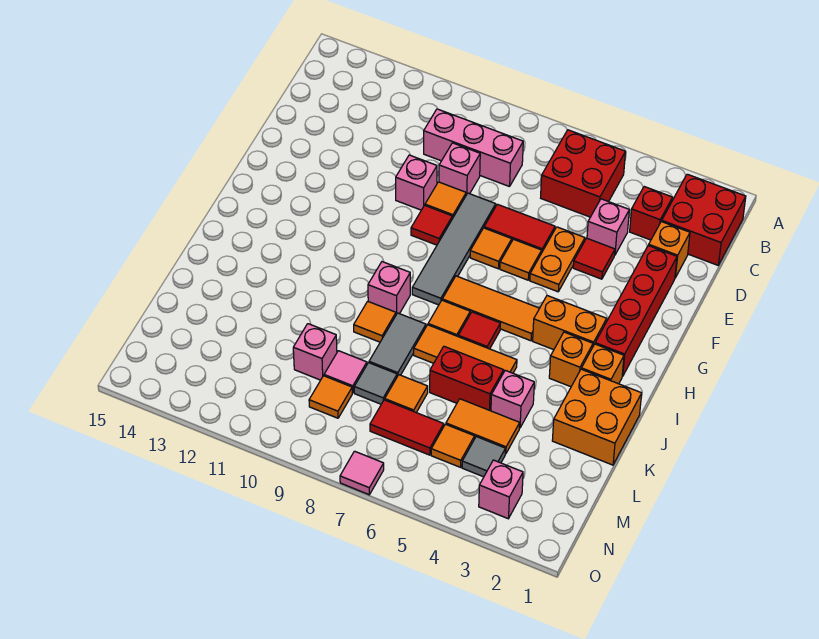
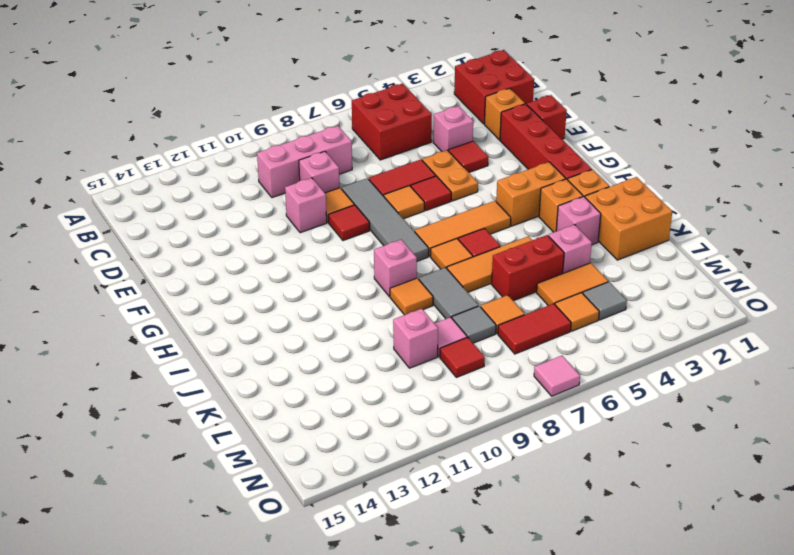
red brick C3 level 1 -> red brick E1 level 1
orange tile F6 level 1 -> red tile F6 level 1
orange tile M9 level 1 -> red tile M9 level 1
pink brick N3 level 1 -> pink brick J3 level 1

